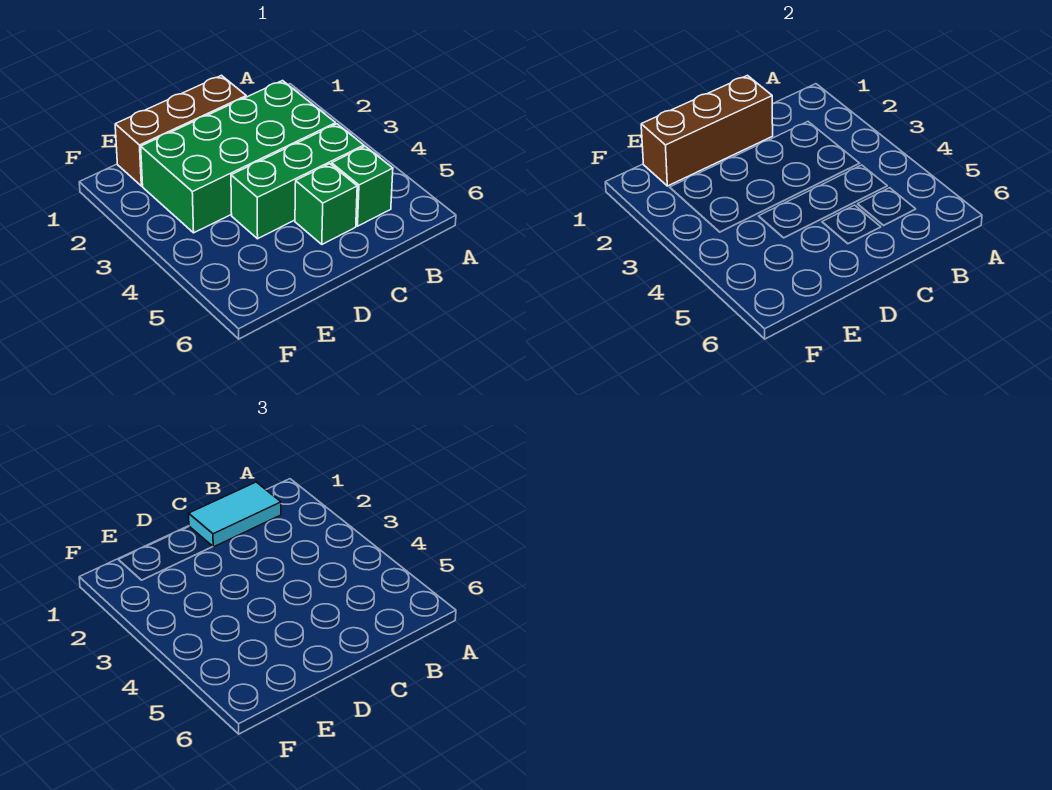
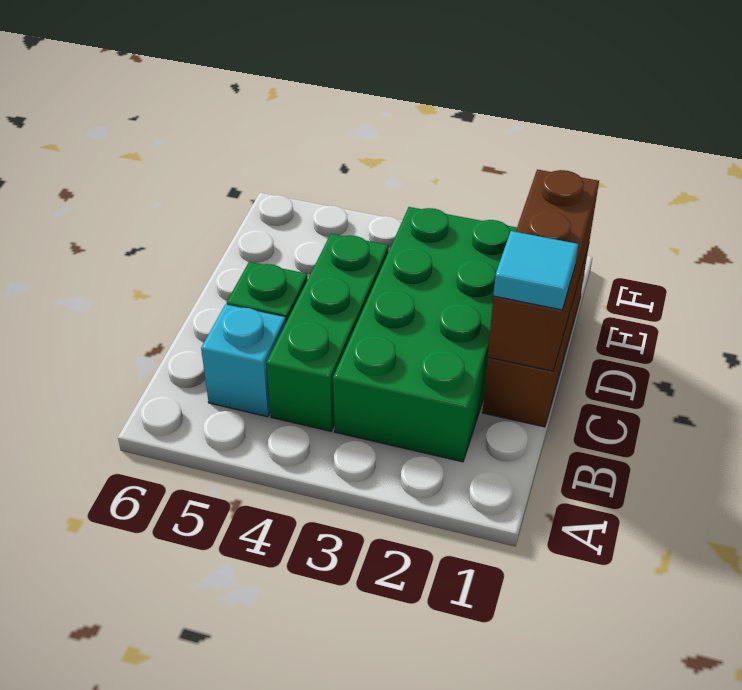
cyan tile B1:C1 level 3 -> cyan tile C1 level 3
green brick B5 level 1 -> cyan brick B5 level 1

